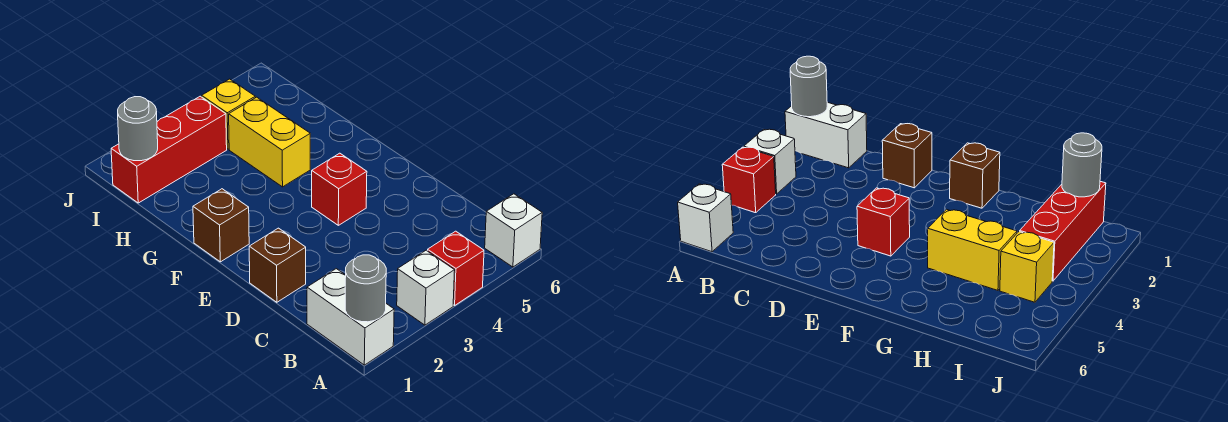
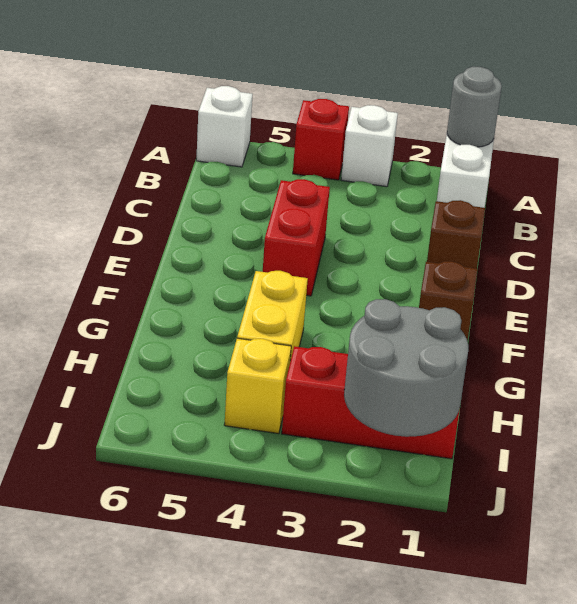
red brick E4 level 1 -> red brick D4:E4 level 1
grey round brick I1 level 2 -> grey round brick I1:J2 level 2

